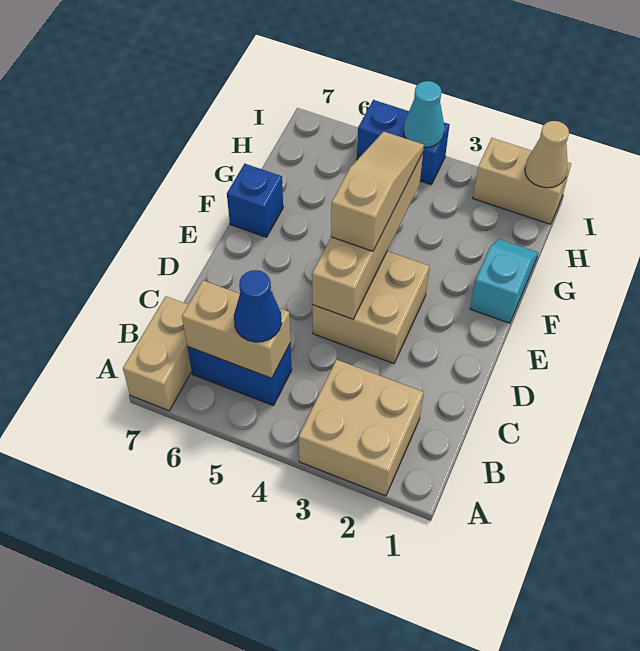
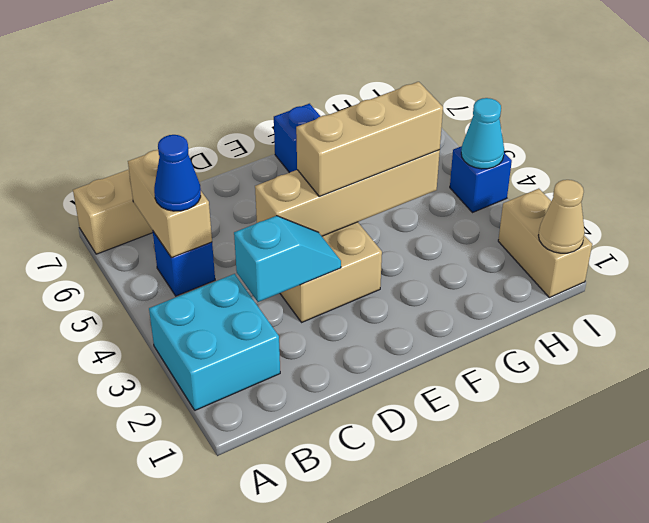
tan brick A2:B3 level 1 -> cyan brick A2:B3 level 1
blue brick B5:B6 level 1 -> blue brick B5 level 1
tan slope E4:G4 level 3 top E -> tan brick E4:G4 level 3
cyan slope F1:G1 level 1 top F -> cyan slope C3:D3 level 2 top C
blue brick I4:I5 level 1 -> blue brick I4 level 1

